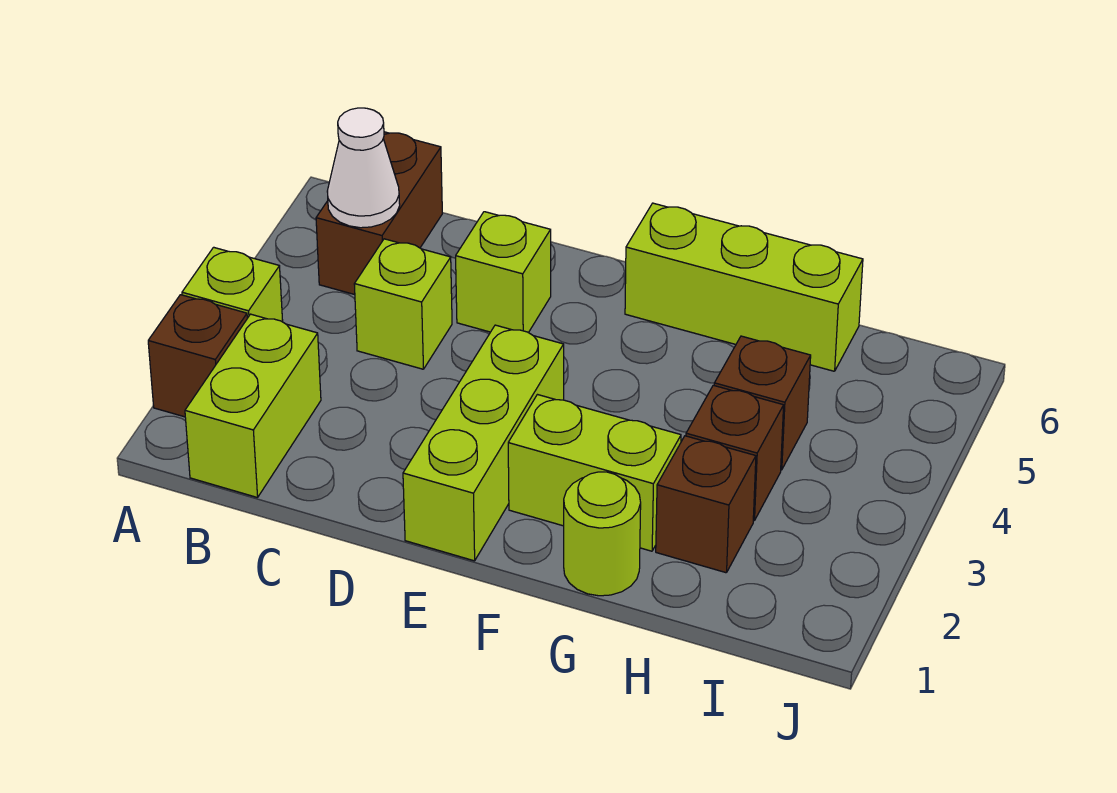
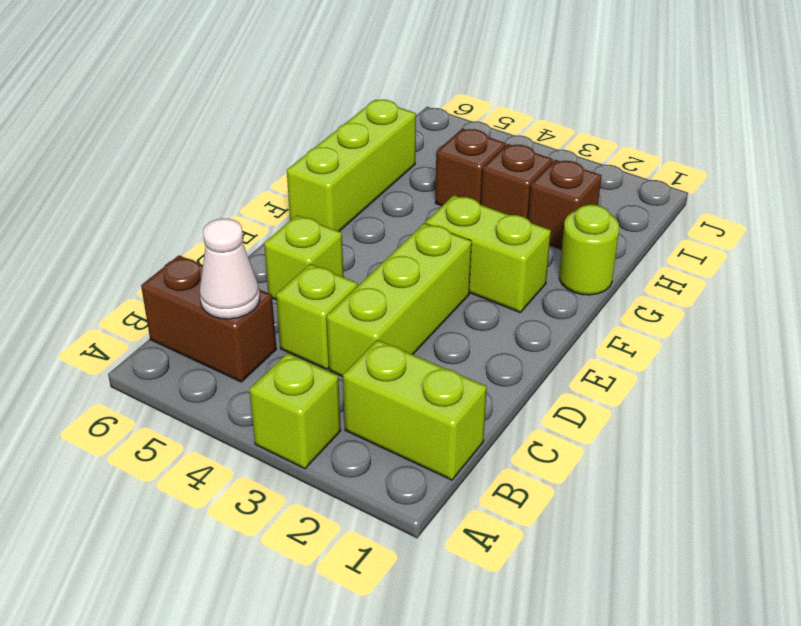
brown brick A2 level 1 -> none
lime brick E1:E3 level 1 -> lime brick C3:E3 level 1
lime brick F2:G2 level 1 -> lime brick F2:F3 level 1

